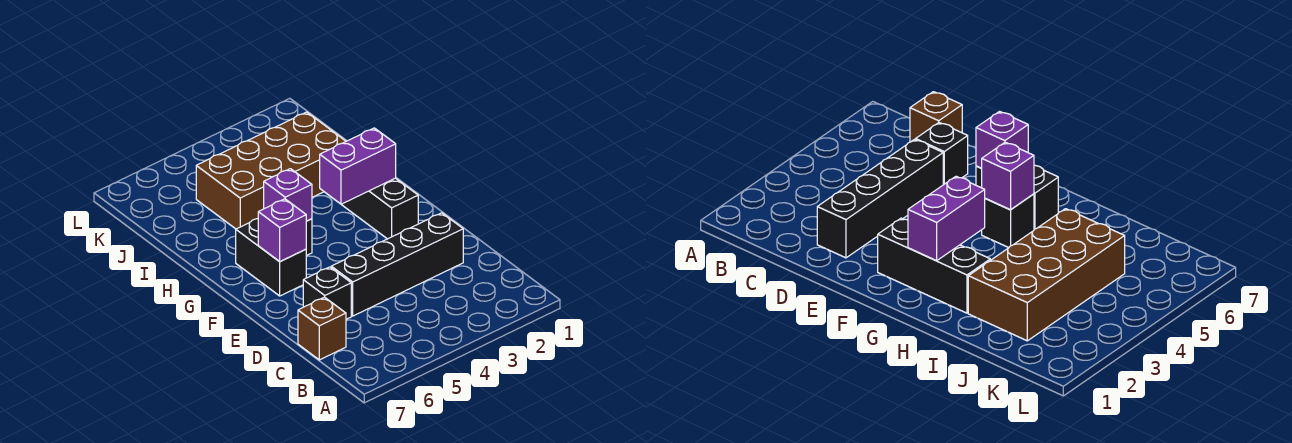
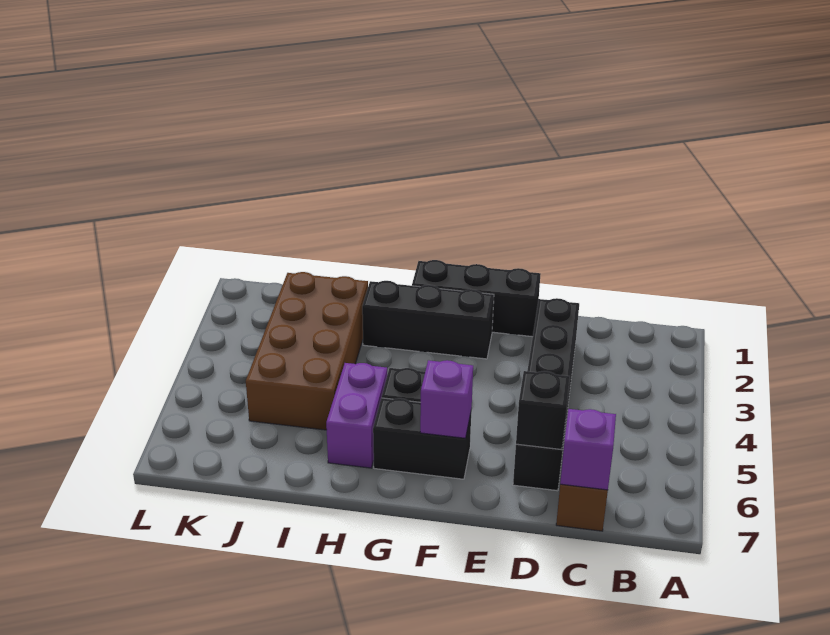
none -> black brick D6 level 2
none -> black brick E1:G1 level 1
purple brick G2:G3 level 2 -> purple brick H5:H6 level 1
purple brick G5 level 2 -> purple brick C7 level 2

